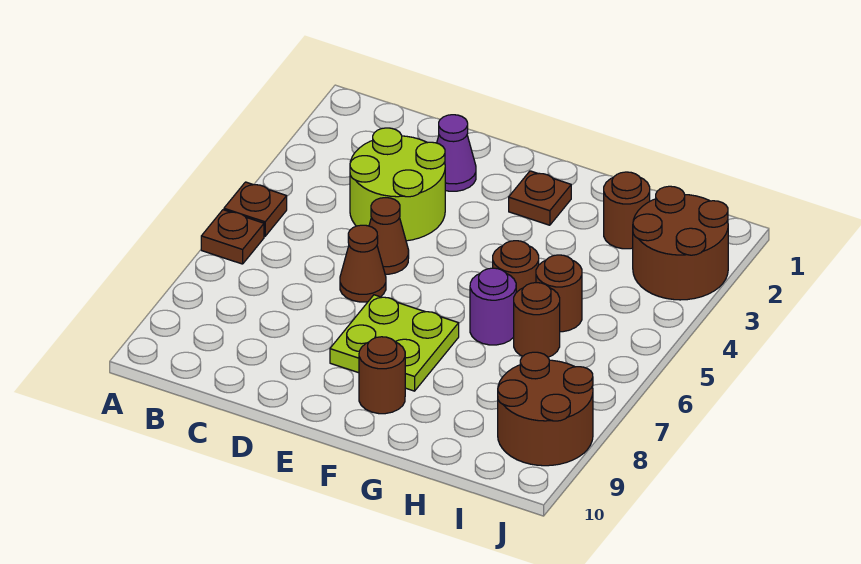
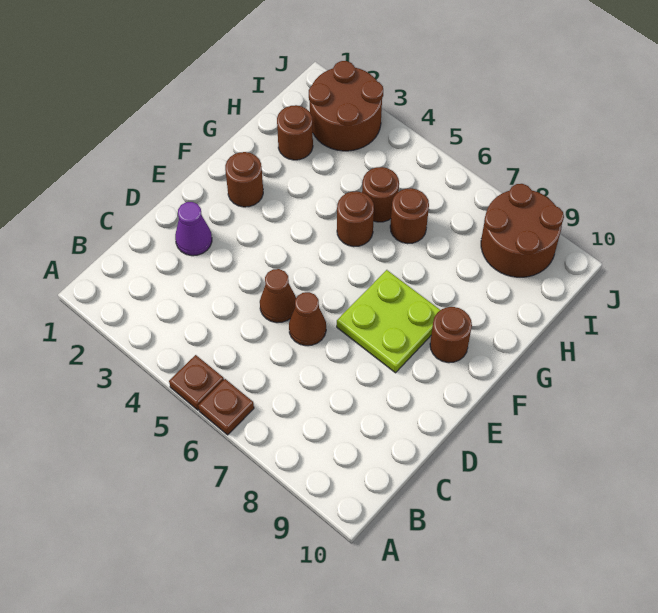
lime round brick C3:D4 level 1 -> none
brown plate F2 level 1 -> brown round brick F2 level 1
purple round brick G6 level 1 -> none

